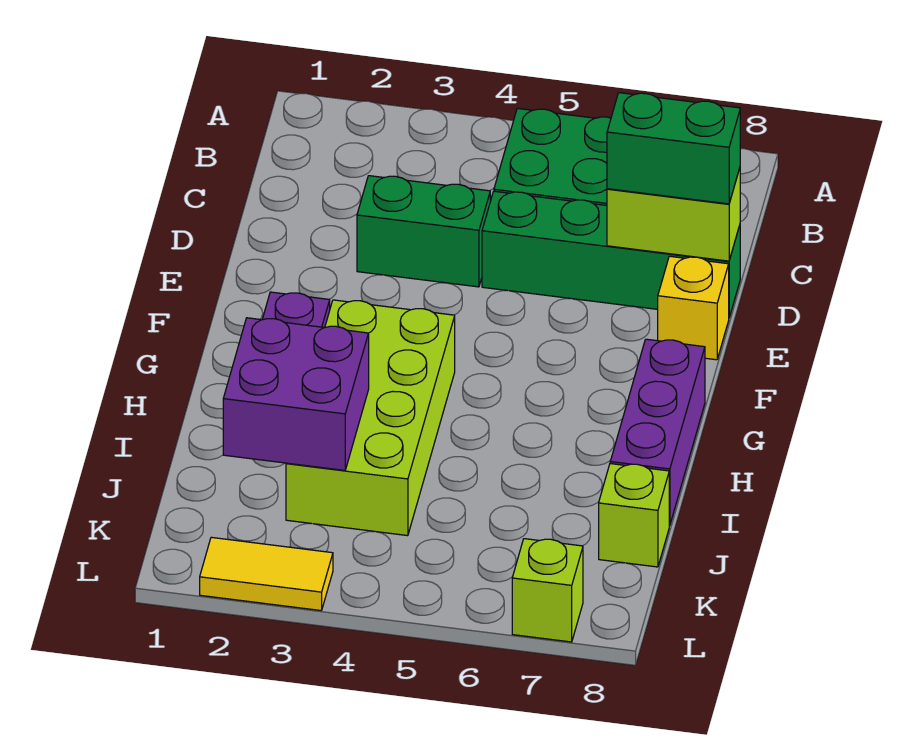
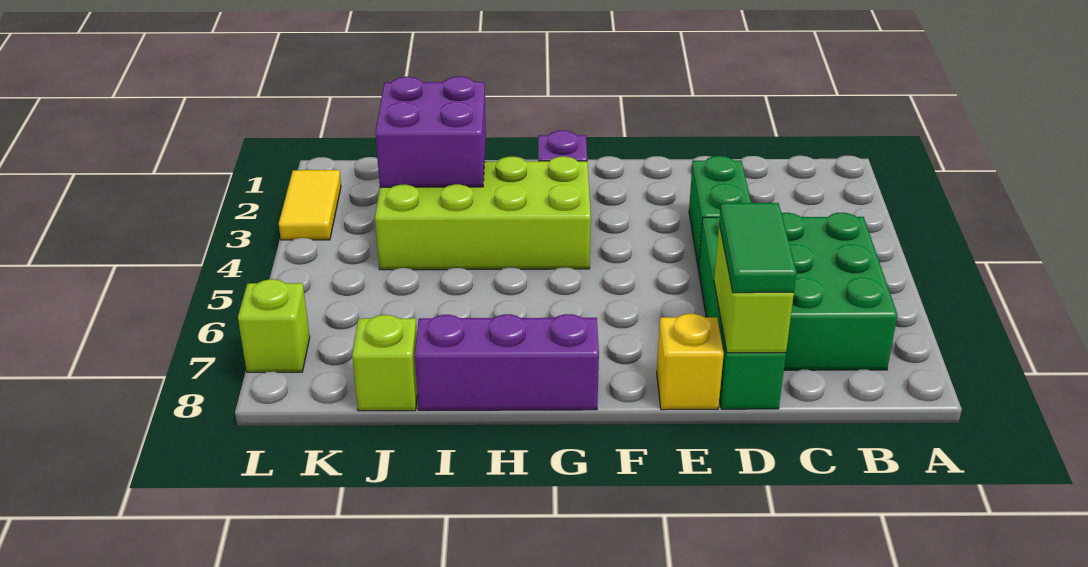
green brick D7:D8 level 3 -> green tile D7:D8 level 3

